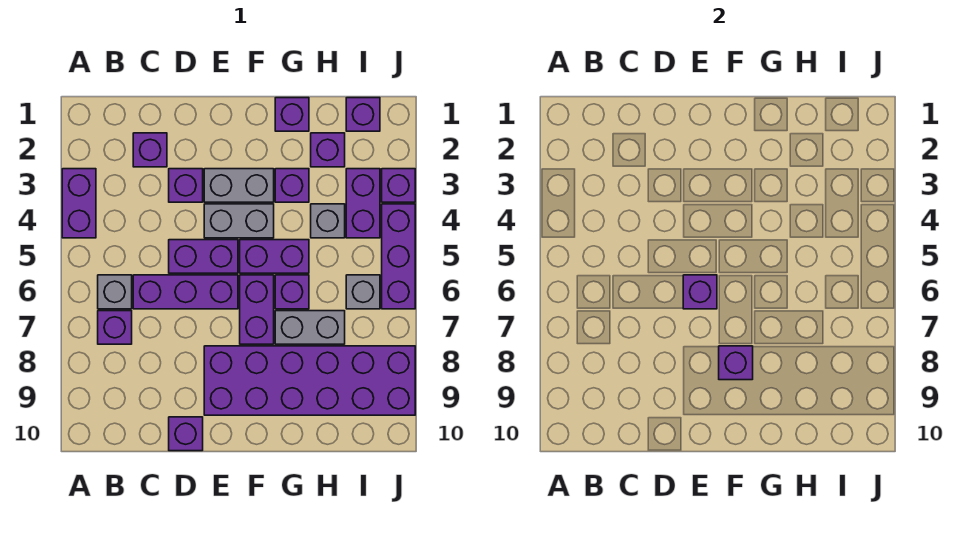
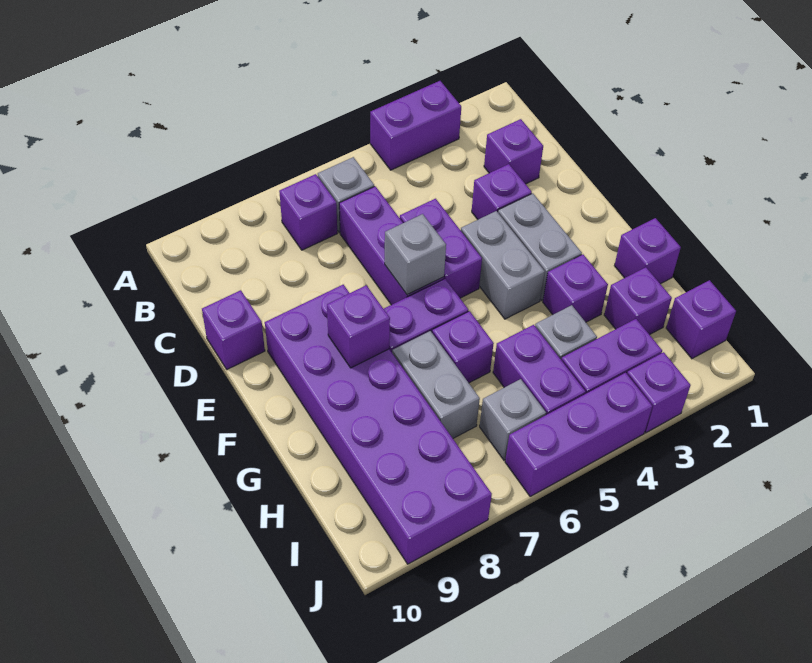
purple brick E6 level 2 -> grey brick E6 level 2
purple brick F5:G5 level 1 -> purple brick H5:I5 level 1

